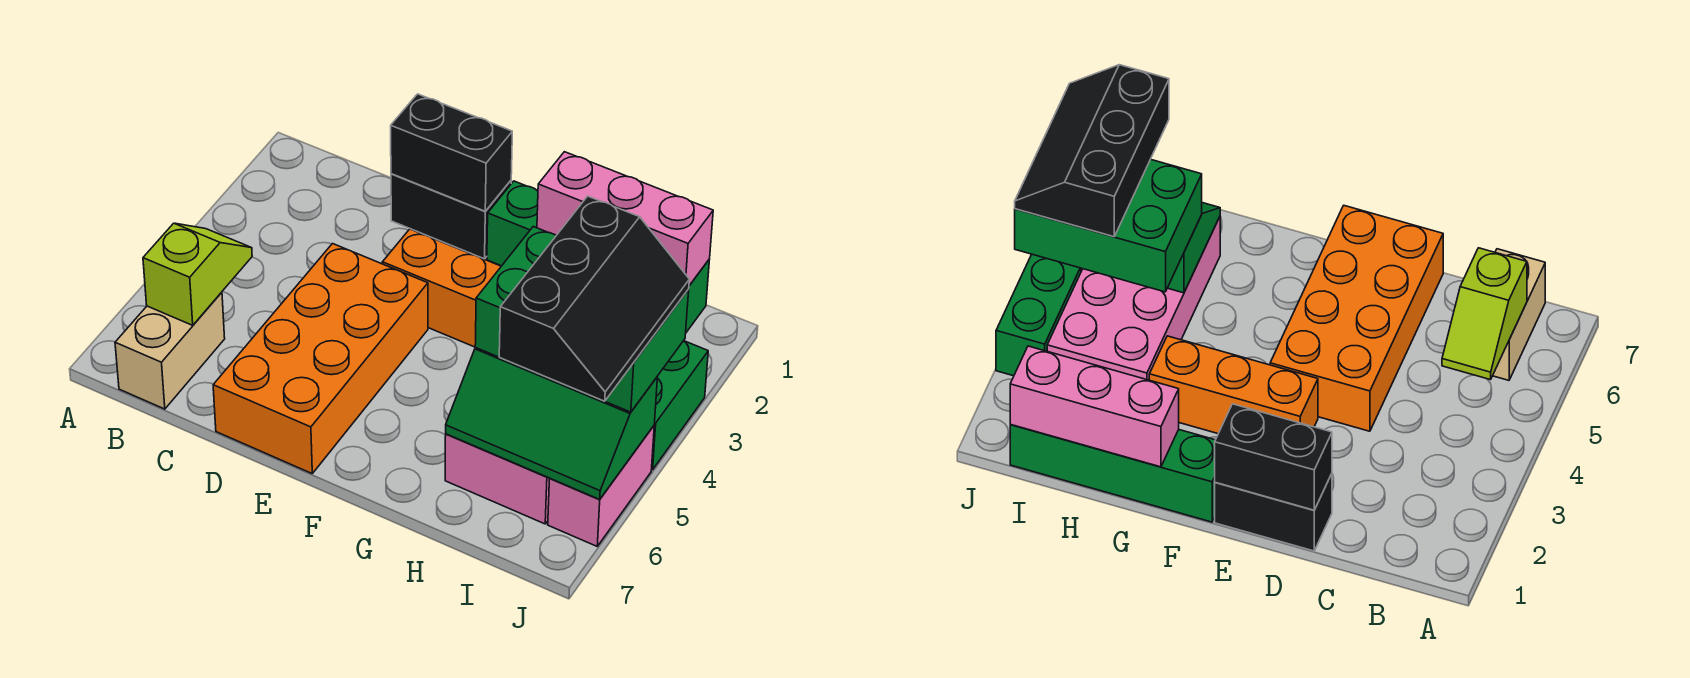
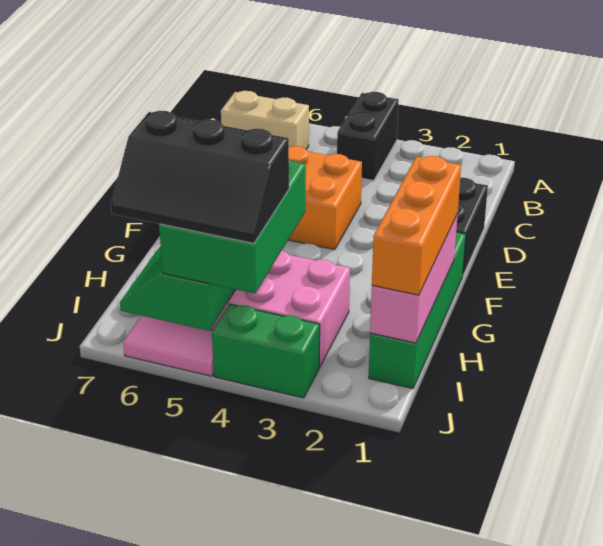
lime slope B5:B6 level 2 top 6 -> none
black brick D1:E1 level 2 -> black brick A4:B4 level 1
orange brick E3:G3 level 1 -> orange brick G1:I1 level 3
pink brick J5:J6 level 1 -> pink tile J5:J6 level 1

